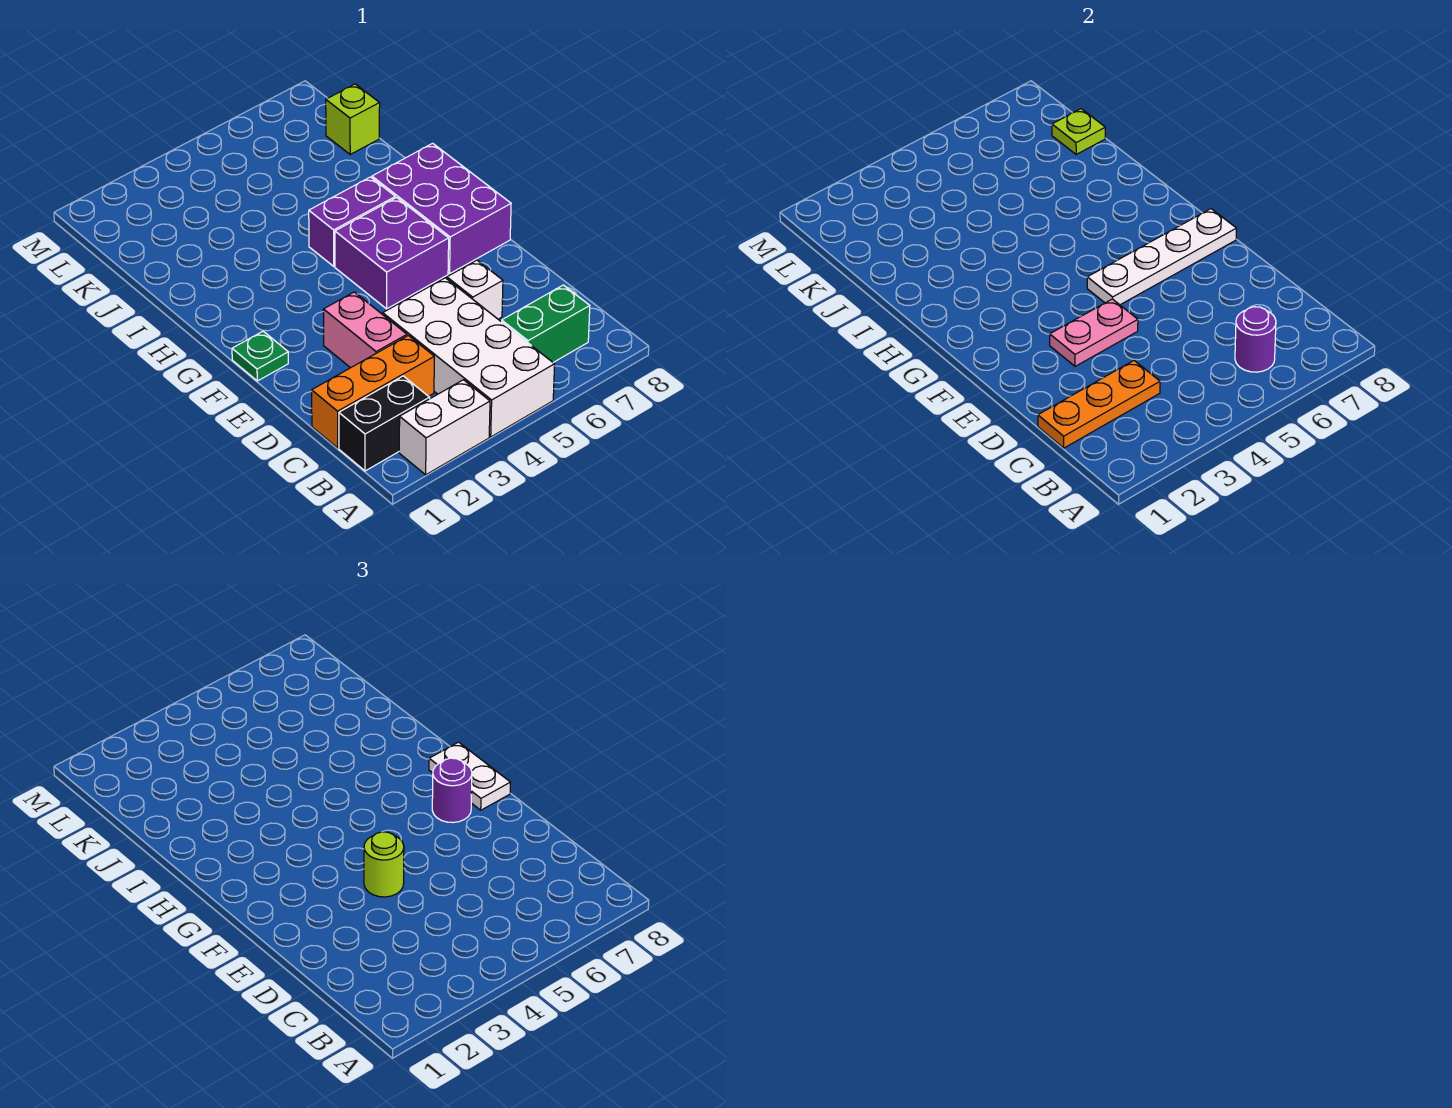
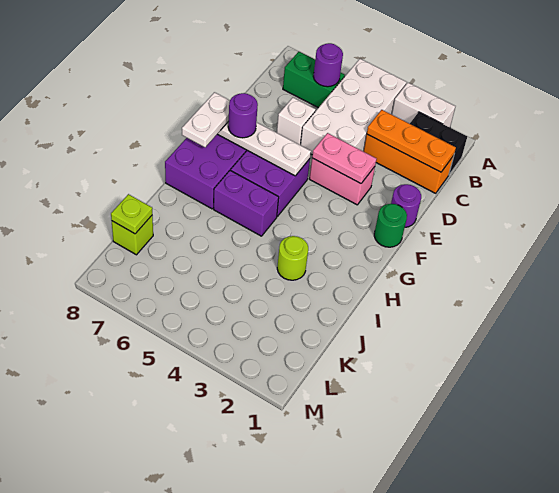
pink brick D3:E3 level 1 -> pink brick E3:E4 level 1
none -> purple round brick E1 level 1
lime round brick E4 level 3 -> lime round brick I3 level 1
green plate F1 level 1 -> green round brick F1 level 1

